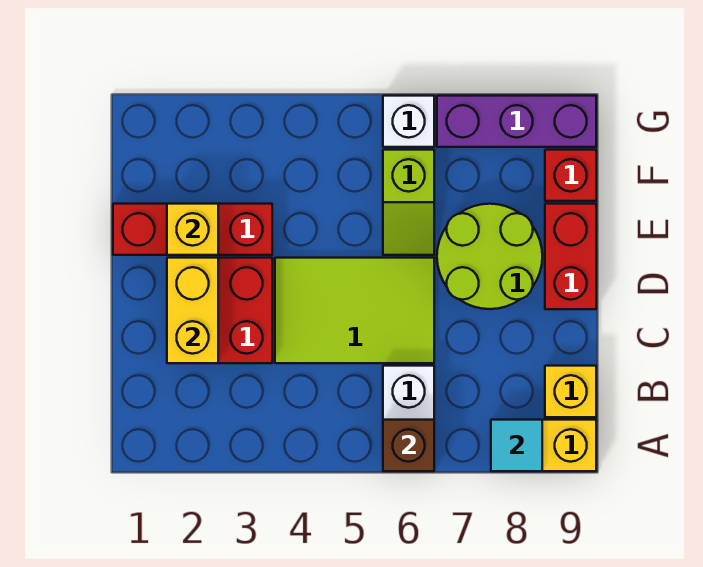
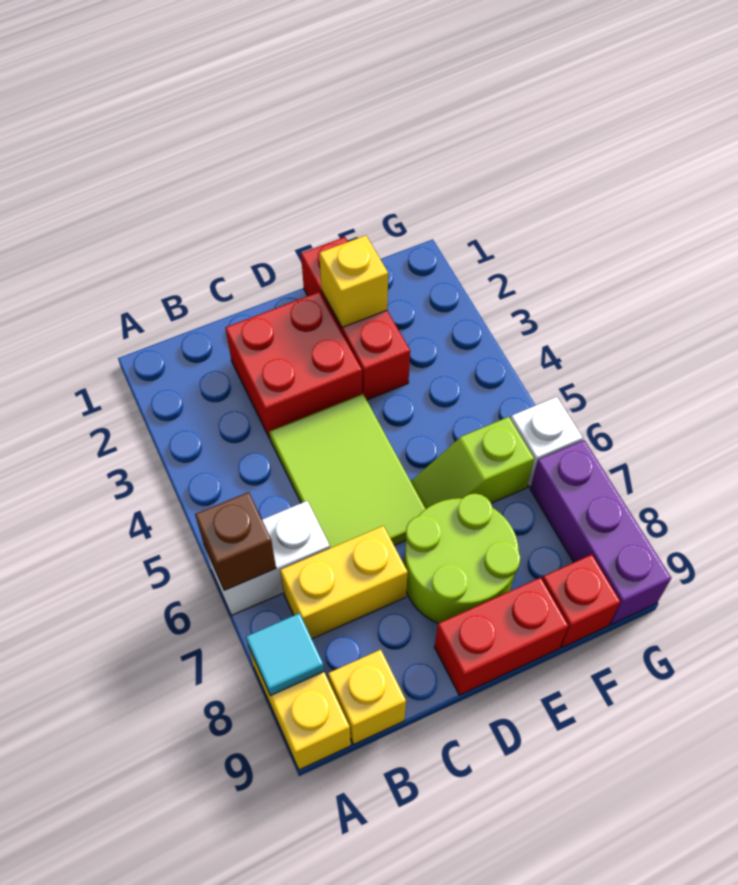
yellow brick C2:D2 level 2 -> yellow brick B7:C7 level 1

